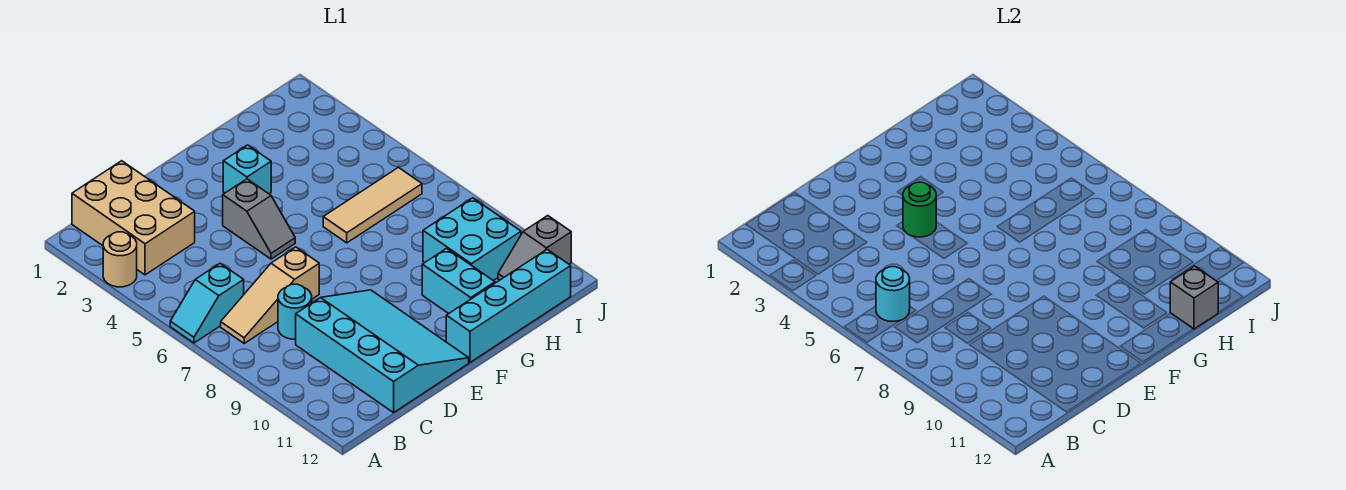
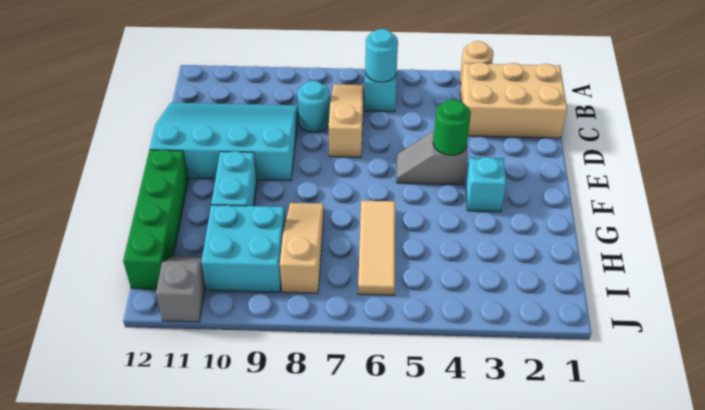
cyan slope C9:E12 level 1 top C -> cyan slope C9:E12 level 1 top E
cyan brick F12:I12 level 1 -> green brick F12:I12 level 1
none -> tan slope G8:I8 level 1 top I
cyan brick G10:G11 level 1 -> cyan brick F10:G10 level 1
grey brick H12 level 2 -> none

